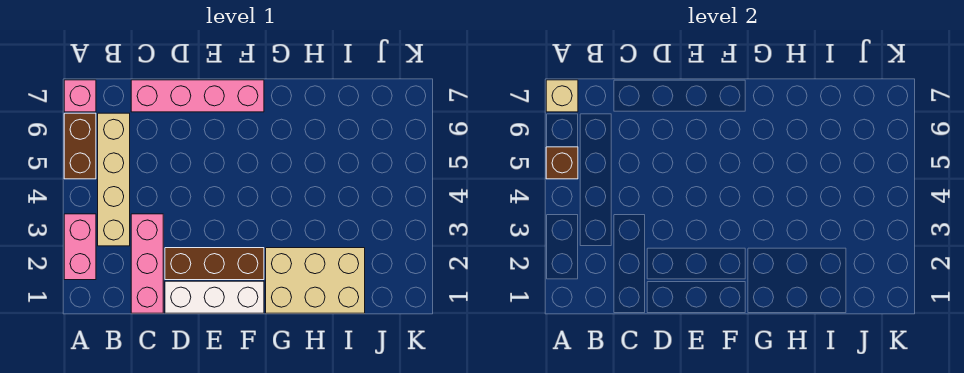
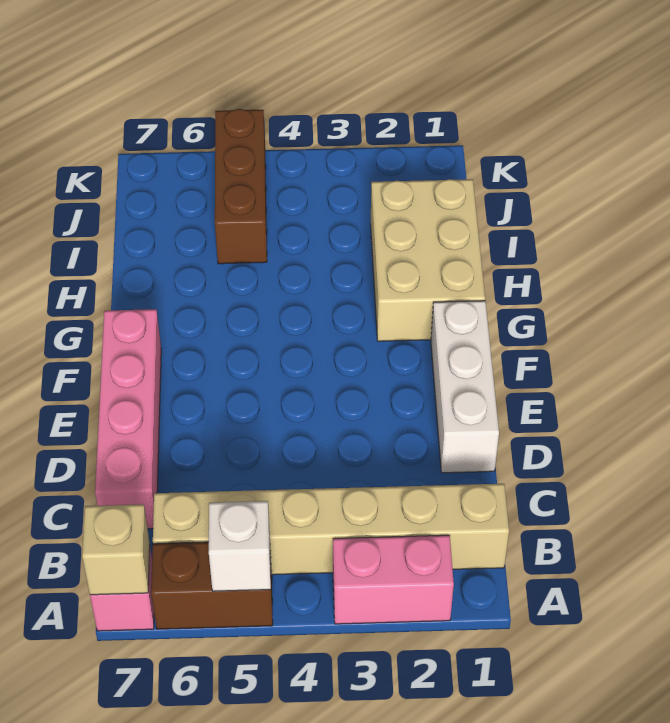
brown brick A5 level 2 -> white brick A5 level 2
tan brick B3:B6 level 1 -> tan brick B1:B6 level 1
pink brick C1:C3 level 1 -> none
brown brick D2:F2 level 1 -> brown brick I5:K5 level 1

